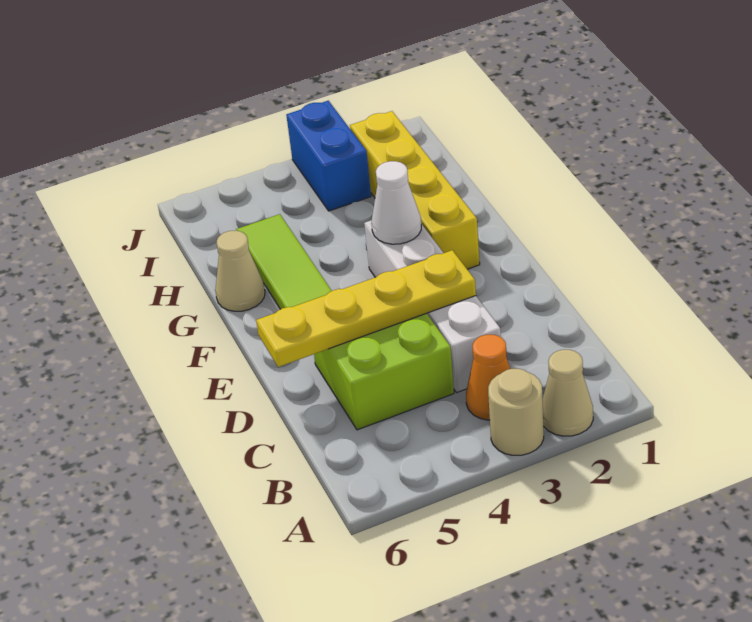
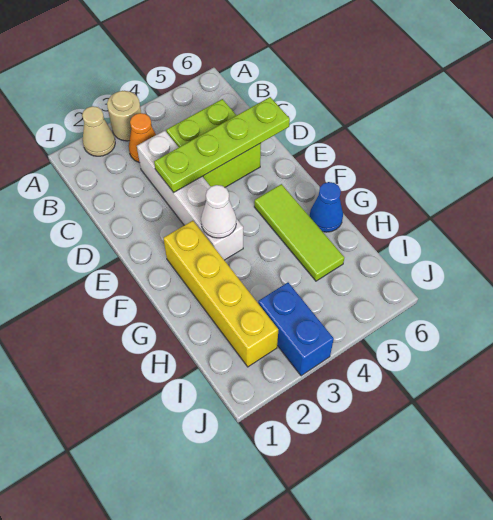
yellow plate D3:D6 level 2 -> lime plate D3:D6 level 2
tan cone G6 level 1 -> blue cone G6 level 1

